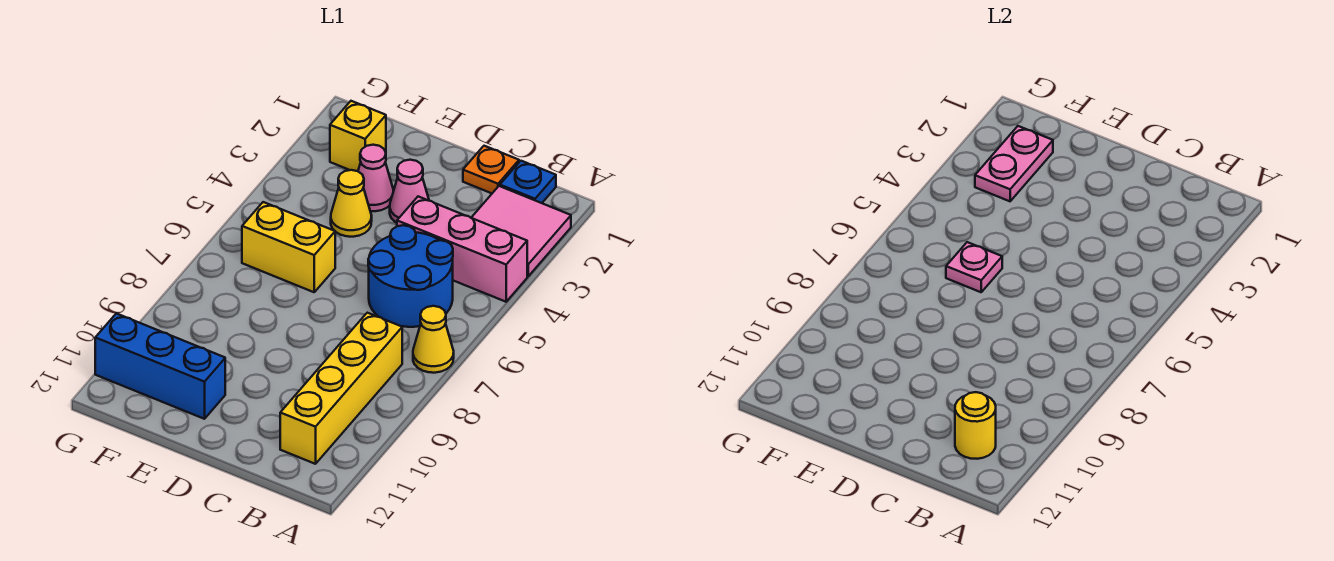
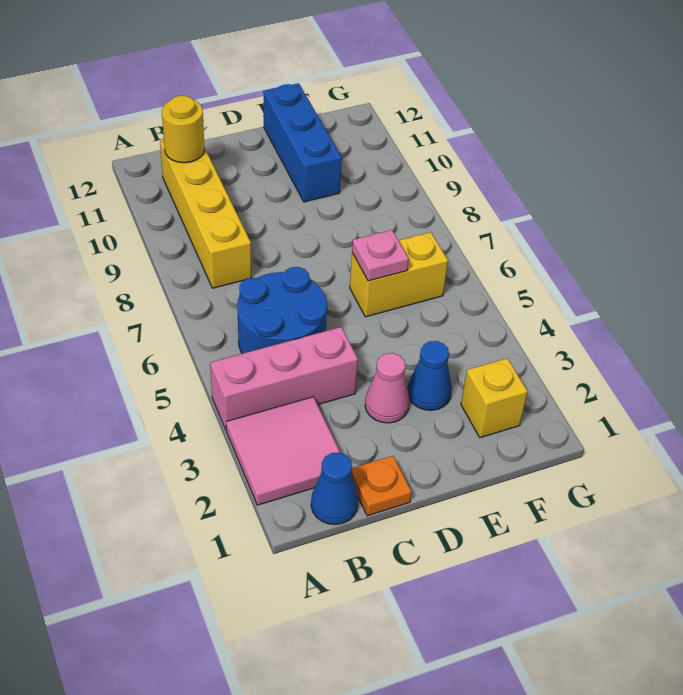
yellow cone A7 level 1 -> none
blue plate B1 level 1 -> blue cone B1 level 1
pink cone E3 level 1 -> blue cone E3 level 1
yellow cone E4 level 1 -> none
blue brick E11:G11 level 1 -> blue brick E10:E12 level 1
pink plate F2:F3 level 2 -> none

